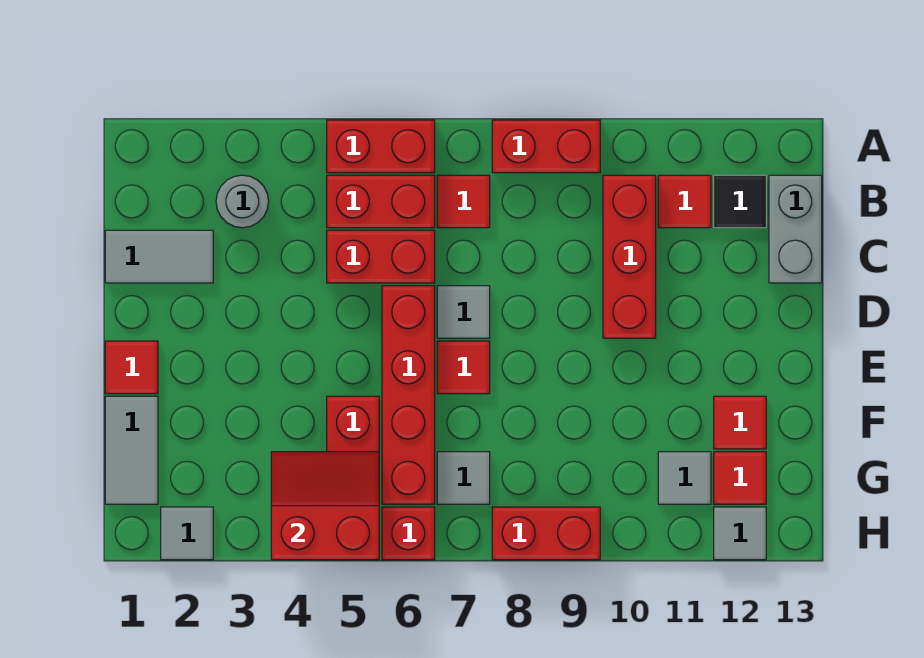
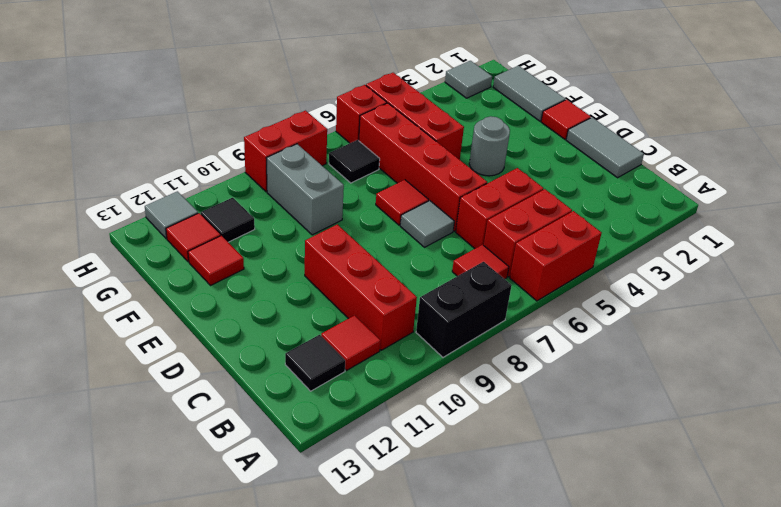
red brick A8:A9 level 1 -> black brick A8:A9 level 1
grey round brick B3 level 1 -> grey round brick E4 level 1
grey brick B13:C13 level 1 -> grey brick F9:G9 level 1
grey tile C1:C2 level 1 -> grey tile C1:D1 level 1
red slope G4:H5 level 2 top H -> none
grey tile G7 level 1 -> black tile G7 level 1
grey tile G11 level 1 -> black tile G11 level 1

